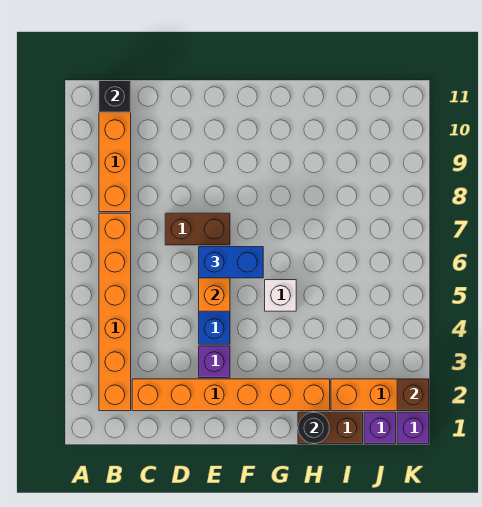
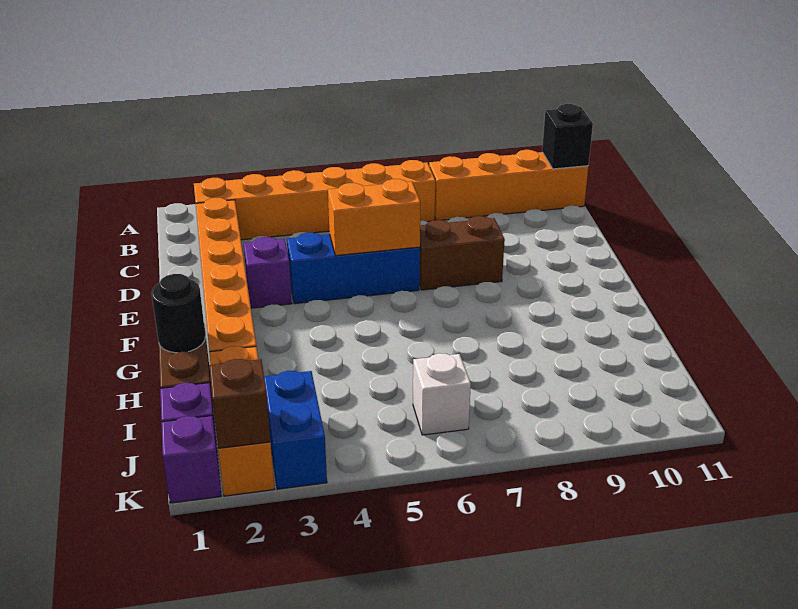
brown brick D7:E7 level 1 -> brown brick E7:E8 level 1
blue brick E6:F6 level 3 -> blue brick J3:K3 level 1
white brick G5 level 1 -> white brick J6 level 1

